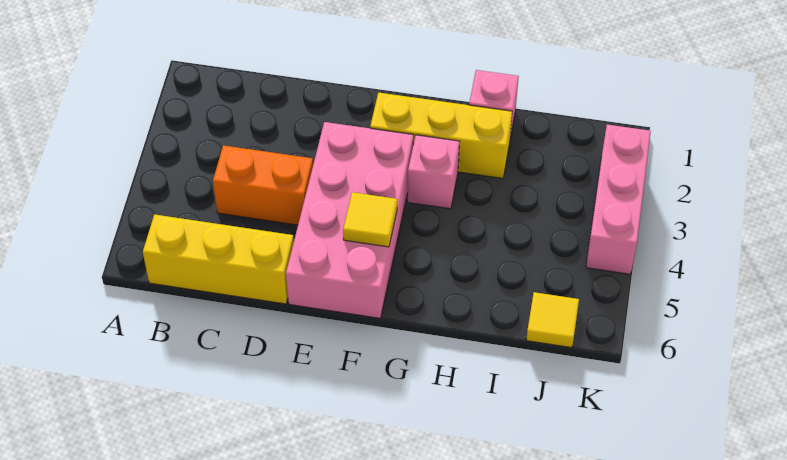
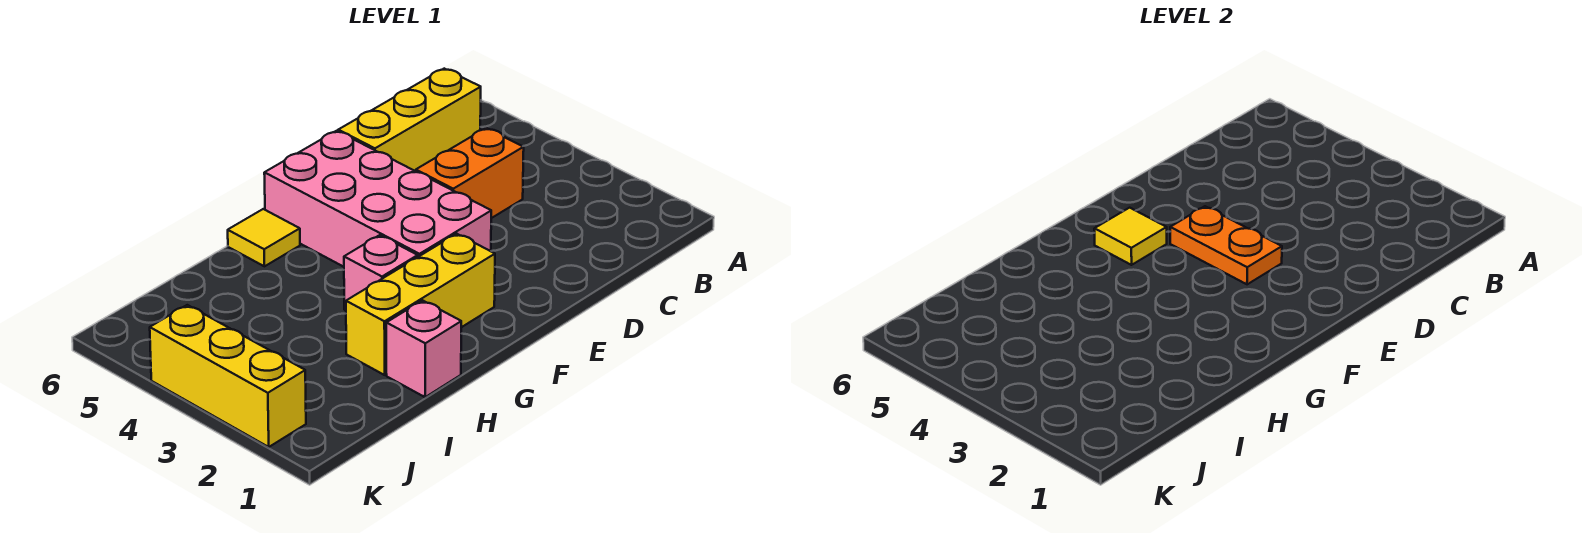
none -> orange plate E3:E4 level 2
yellow tile J6 level 1 -> yellow tile G6 level 1
pink brick K2:K4 level 1 -> yellow brick K2:K4 level 1

